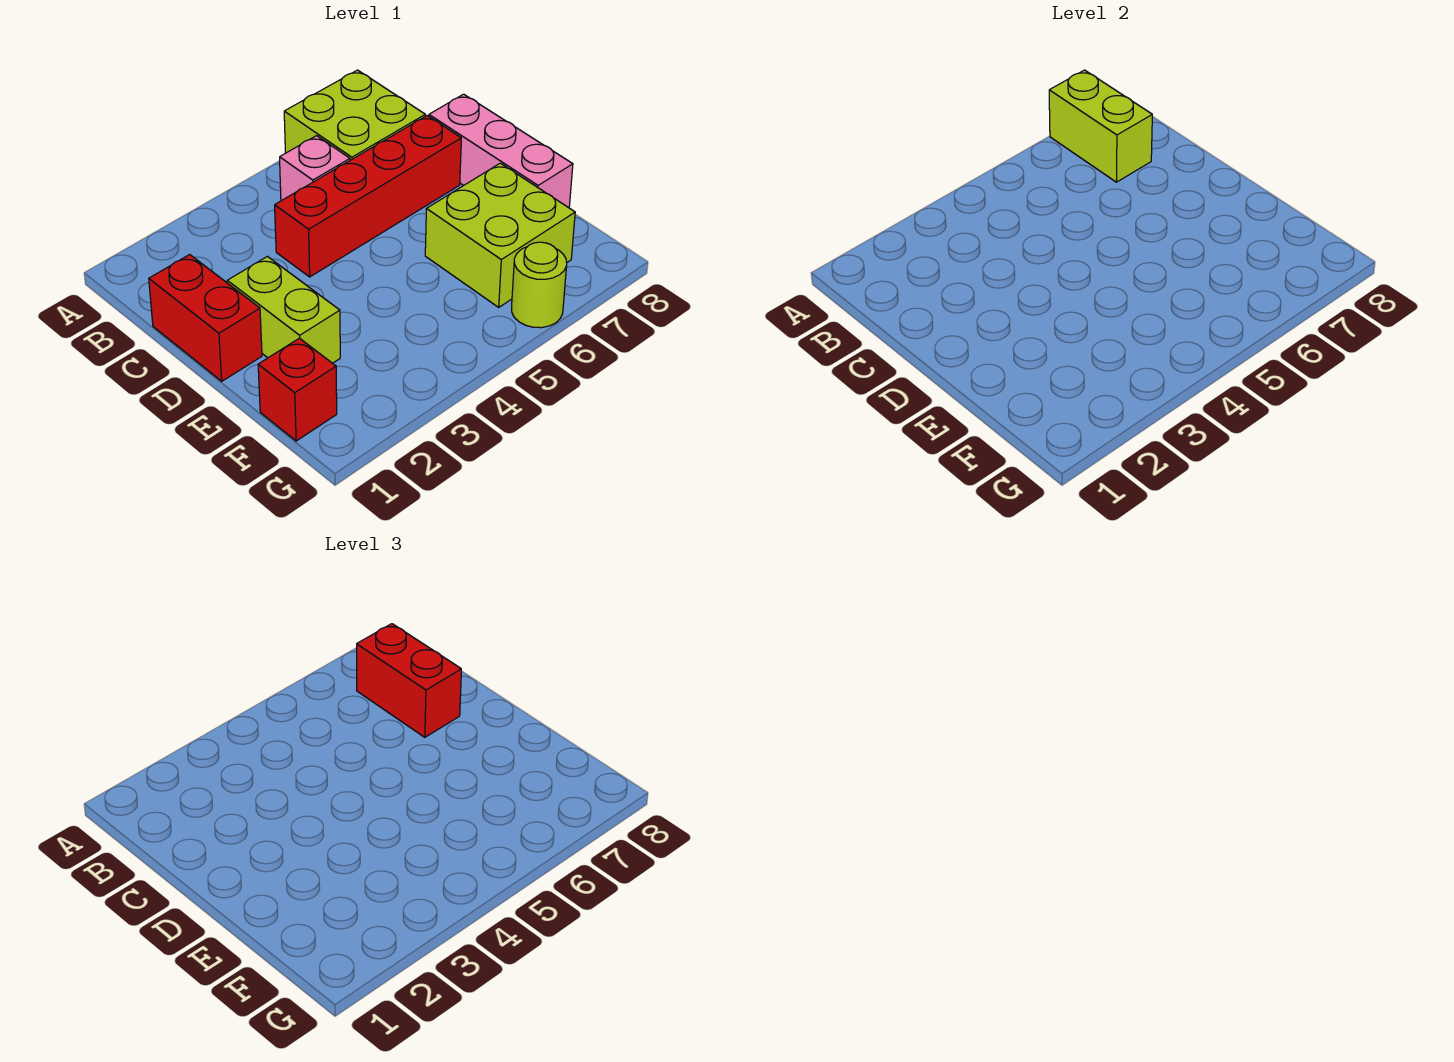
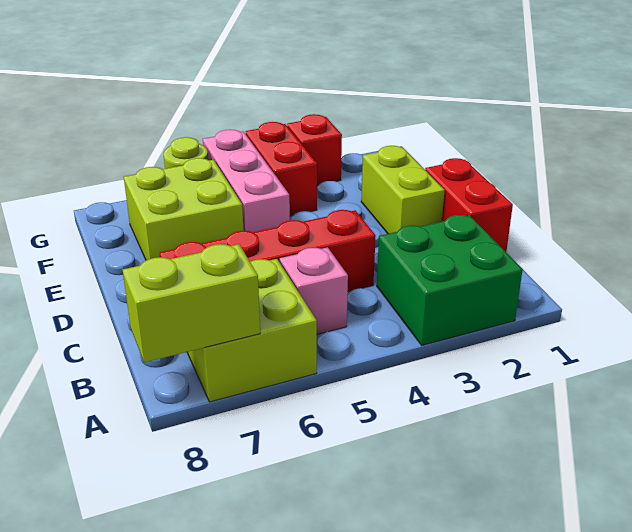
none -> green brick A2:B3 level 1
lime brick A7:B7 level 2 -> lime brick A7:A8 level 2
red brick B7:C7 level 3 -> red brick F4:G4 level 1
pink brick C8:E8 level 1 -> pink brick E5:G5 level 1
red brick F1 level 1 -> red brick G3 level 1

